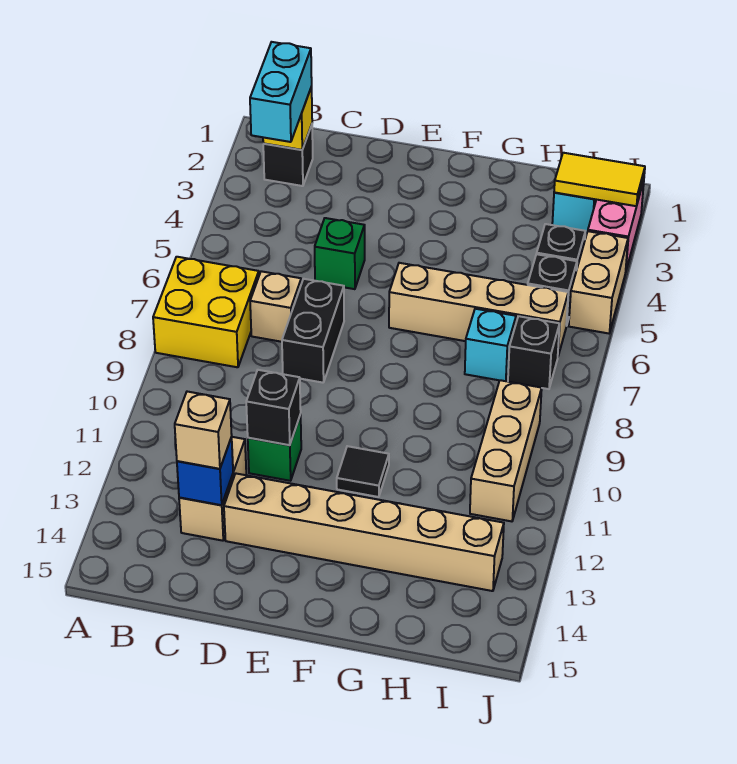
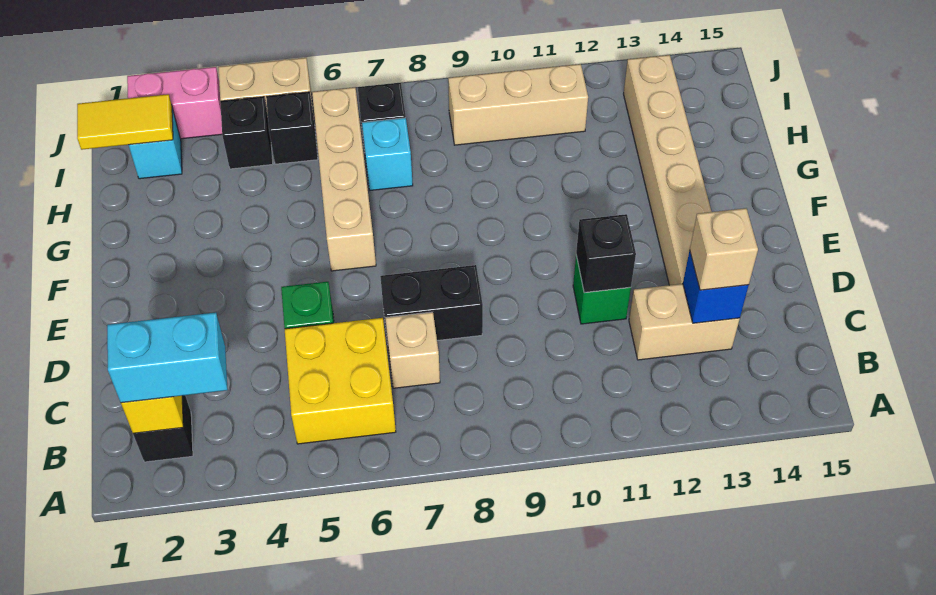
yellow brick A7:B8 level 1 -> yellow brick B5:C6 level 1
black tile F11 level 1 -> none
yellow tile I2:J2 level 2 -> yellow tile I1:I2 level 2

